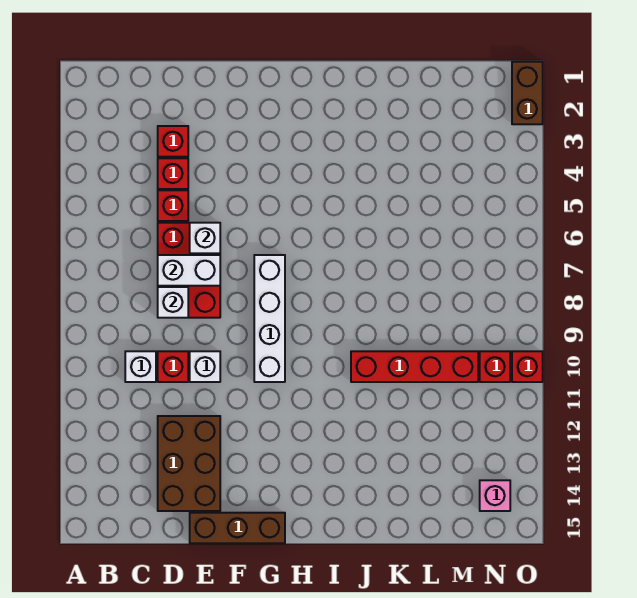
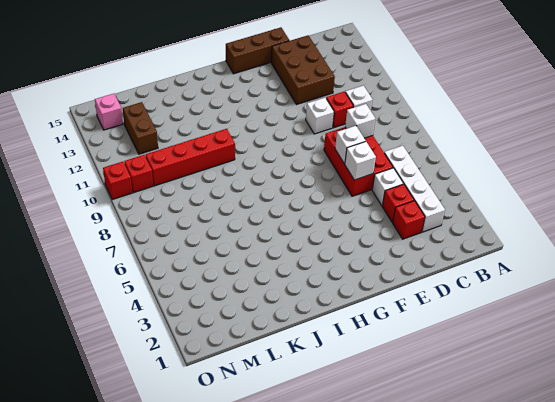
red brick D5 level 1 -> white brick D5 level 1
white brick D7:E7 level 2 -> white brick E7 level 2
white brick G7:G10 level 1 -> white brick C3:C6 level 1
brown brick O1:O2 level 1 -> brown brick M12:M13 level 1

